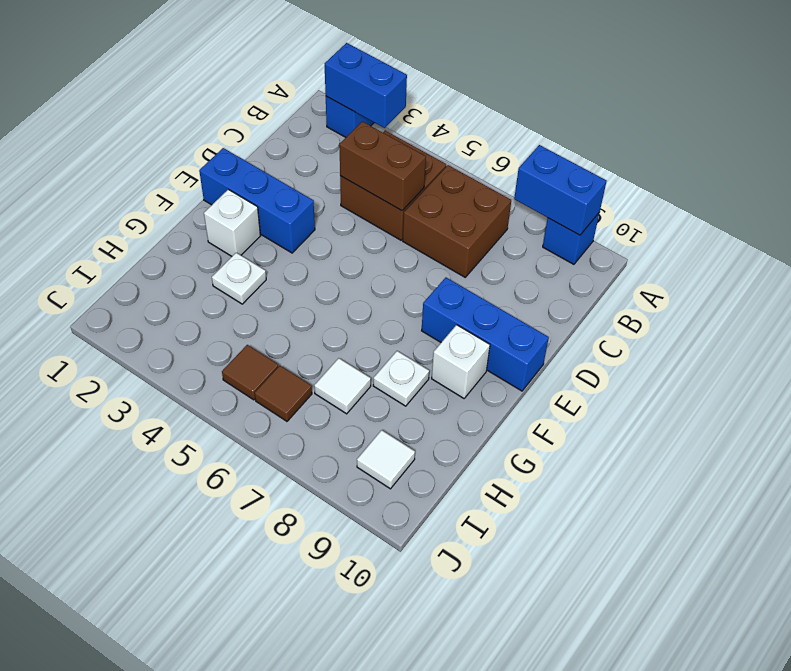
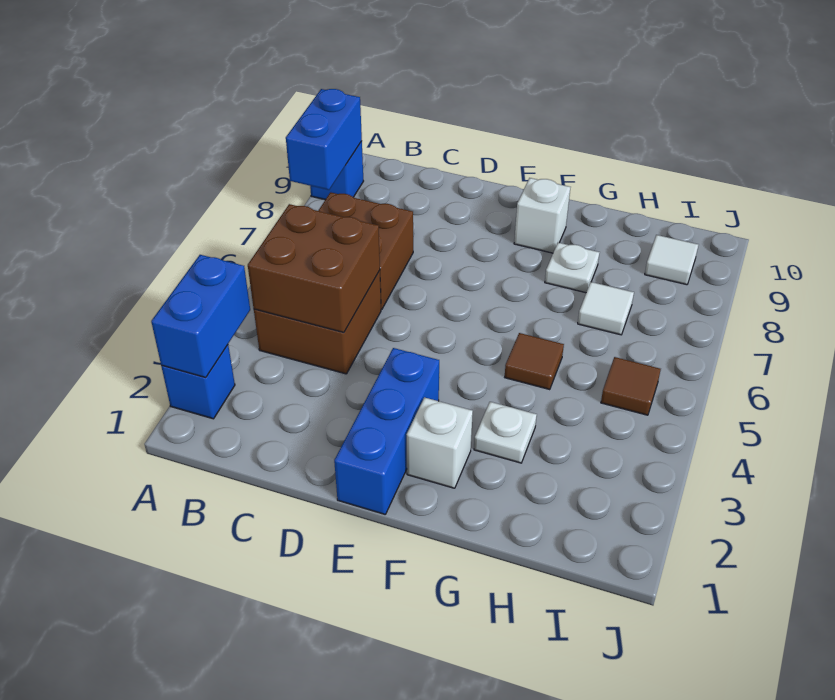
brown brick C4:C5 level 2 -> brown brick B4:C5 level 2
blue brick E8:E10 level 1 -> none
brown tile I6 level 1 -> brown tile G5 level 1

